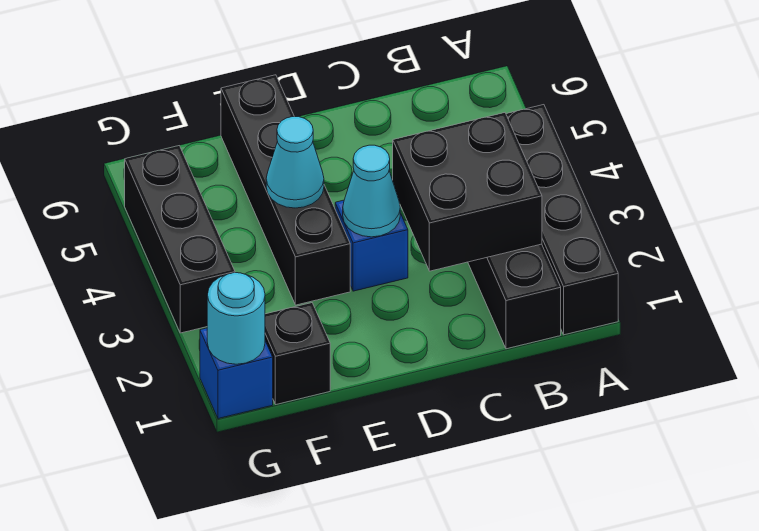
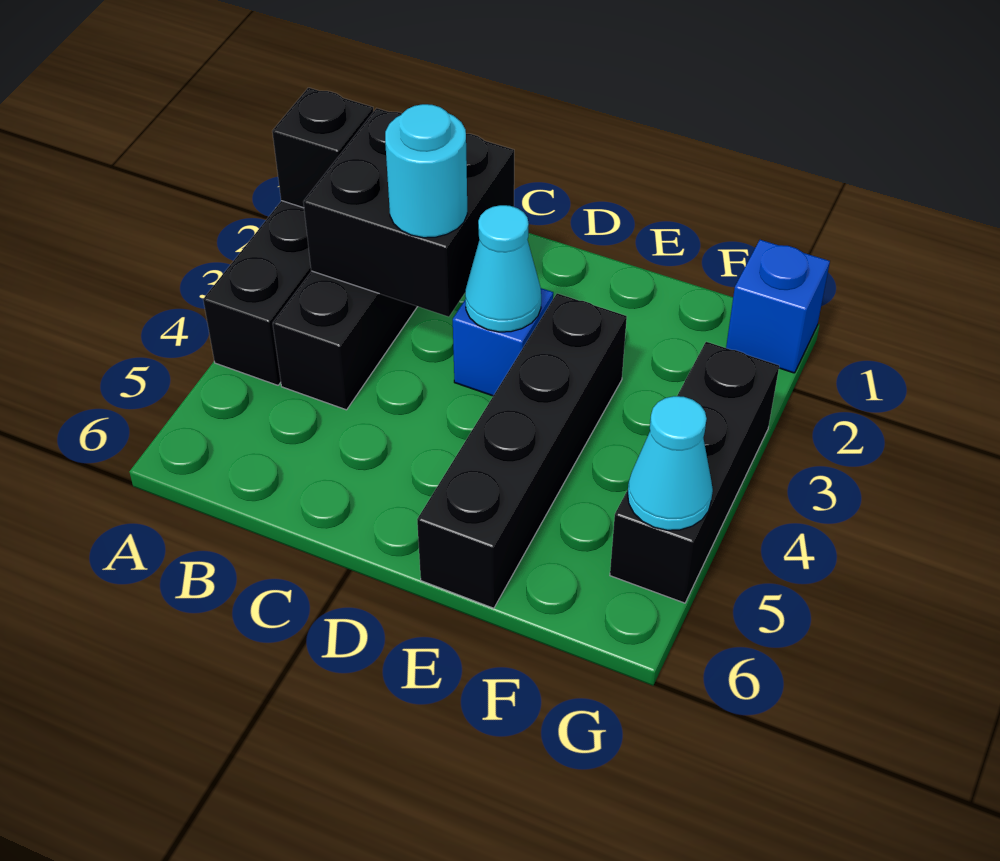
cyan cone E4 level 2 -> cyan cone G5 level 2
black brick F1 level 1 -> black brick A2 level 2
cyan round brick G1 level 2 -> cyan round brick C3 level 3

